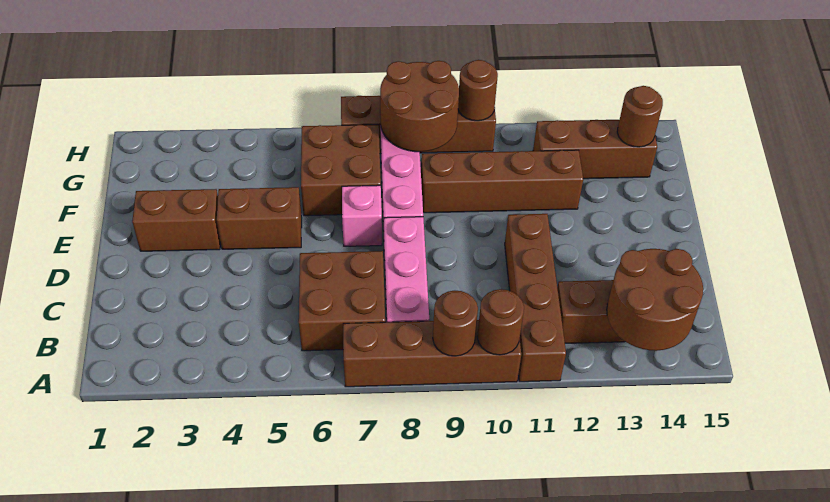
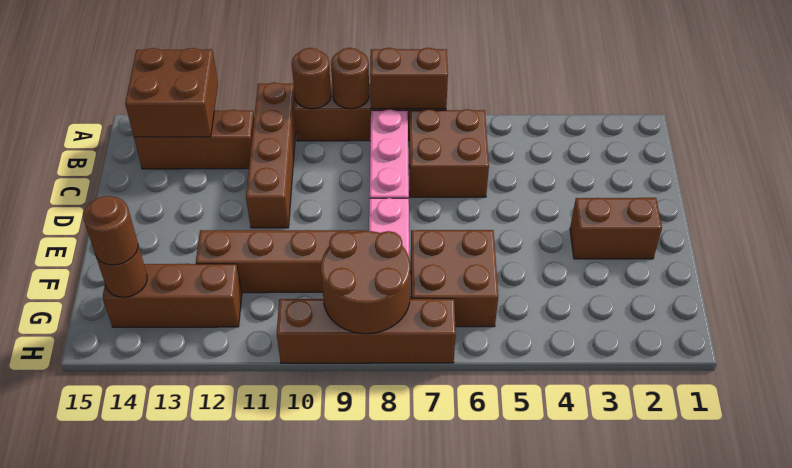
brown round brick A13:B14 level 2 -> brown brick A13:B14 level 2
brown brick E4:E5 level 1 -> brown brick A7:A8 level 2
pink brick E7 level 1 -> none
brown round brick H10 level 2 -> brown round brick G14 level 3

